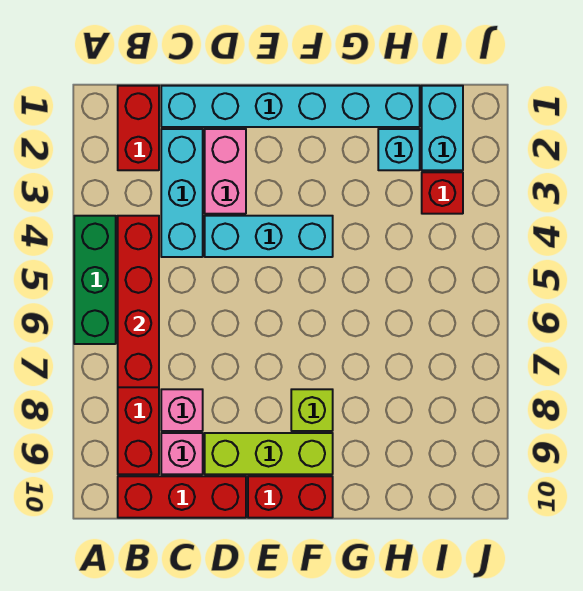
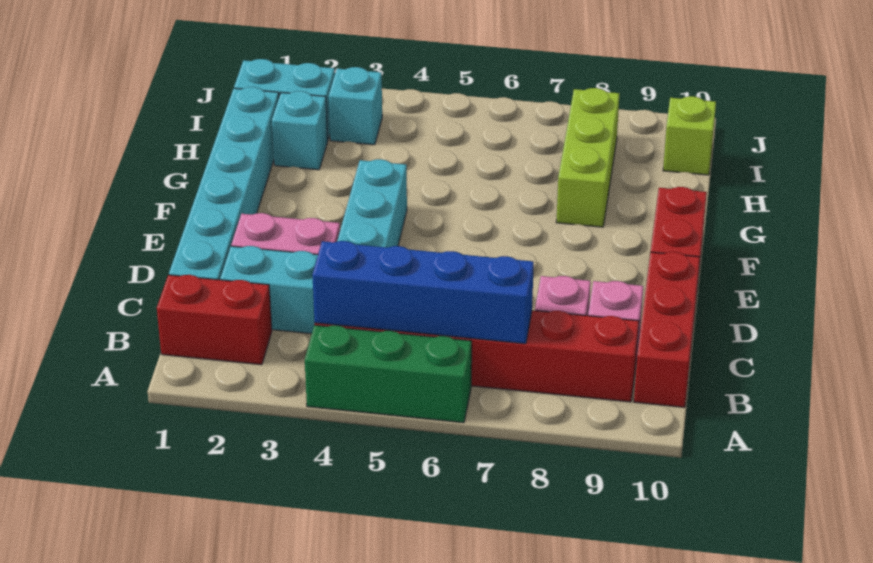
red brick B4:B7 level 2 -> blue brick B4:B7 level 2
lime brick D9:F9 level 1 -> lime brick G8:I8 level 1
lime brick F8 level 1 -> lime brick I10 level 1
red brick I3 level 1 -> cyan brick I3 level 1

